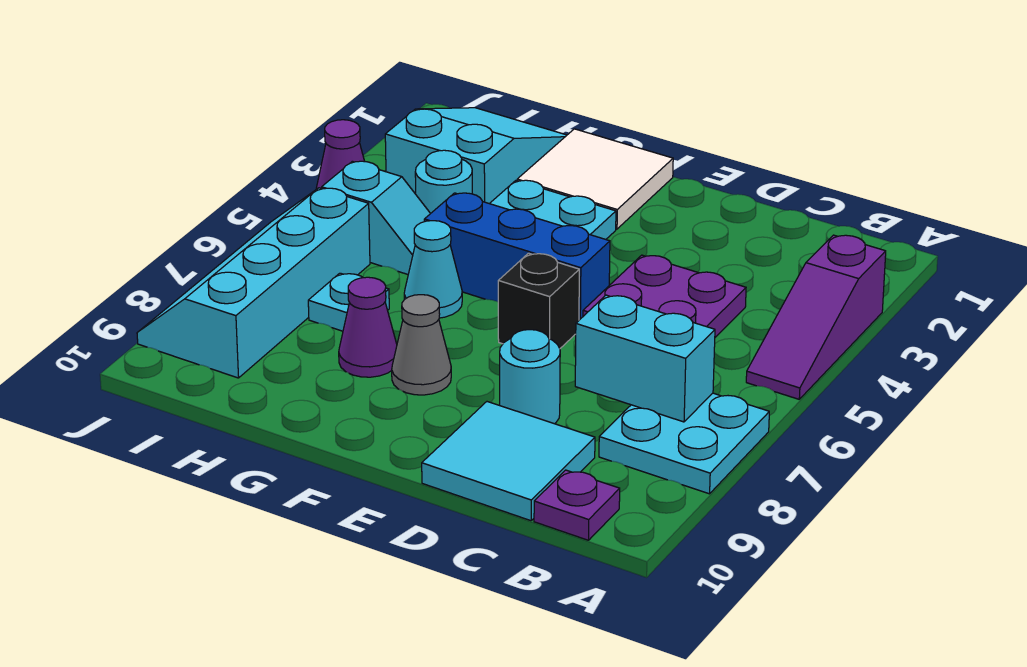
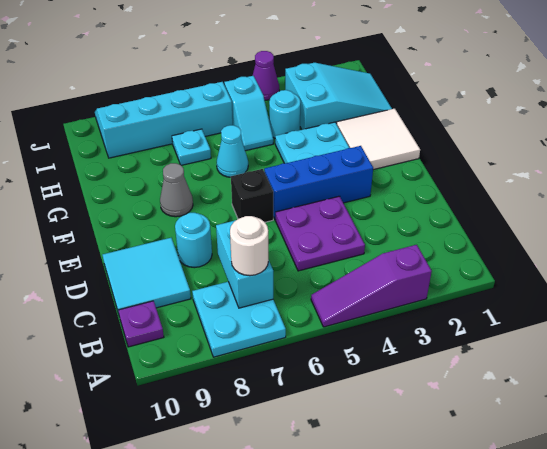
none -> white round brick B7 level 3
blue brick E5:G5 level 1 -> blue brick E3:E5 level 1
purple cone G8 level 1 -> none

